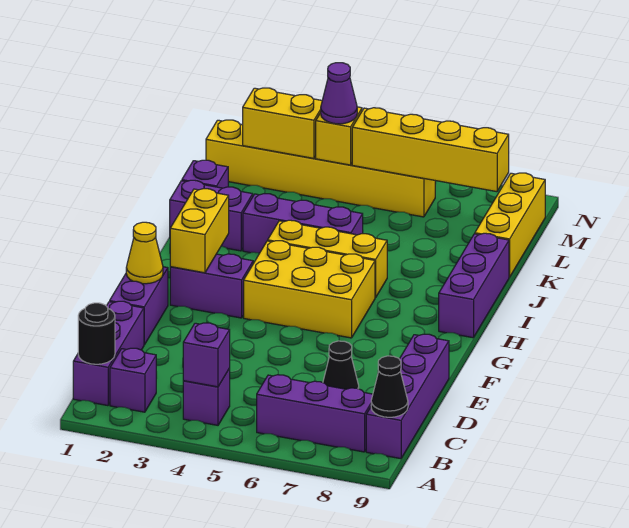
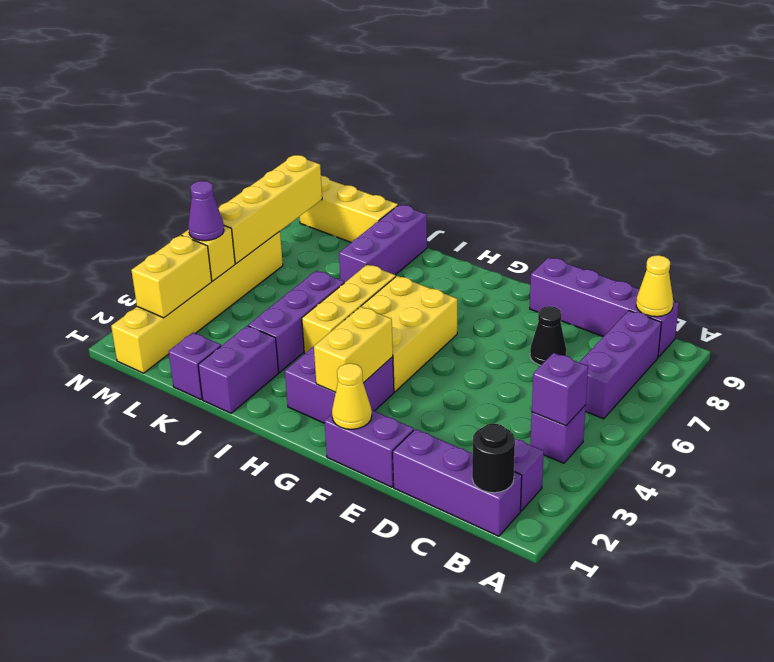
black cone B9 level 2 -> yellow cone B9 level 2
purple brick G2:G3 level 1 -> purple brick G2:H3 level 1
yellow brick G2:H2 level 2 -> yellow brick G2:G3 level 2
purple brick H9:J9 level 1 -> purple brick J7:J9 level 1

